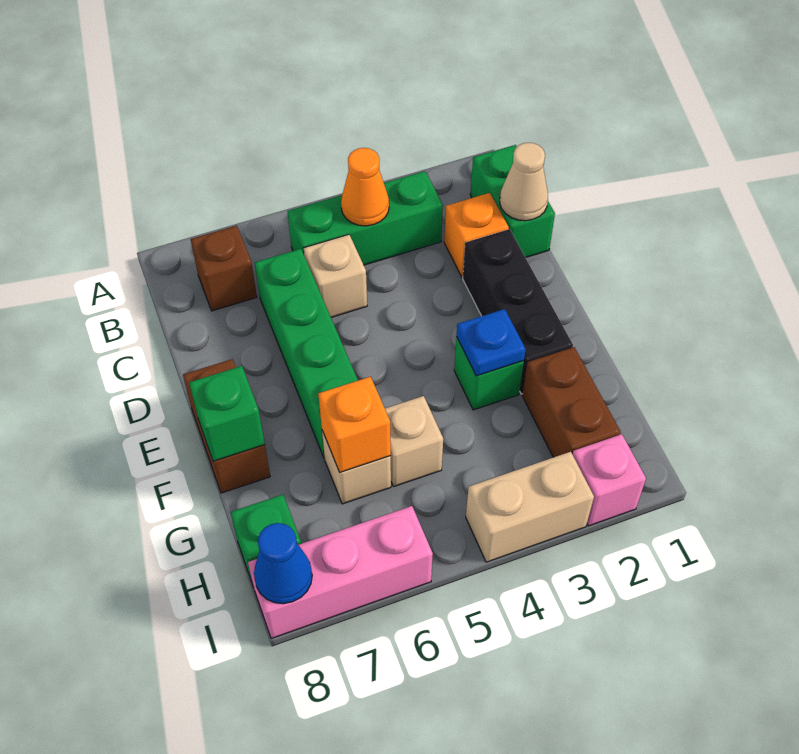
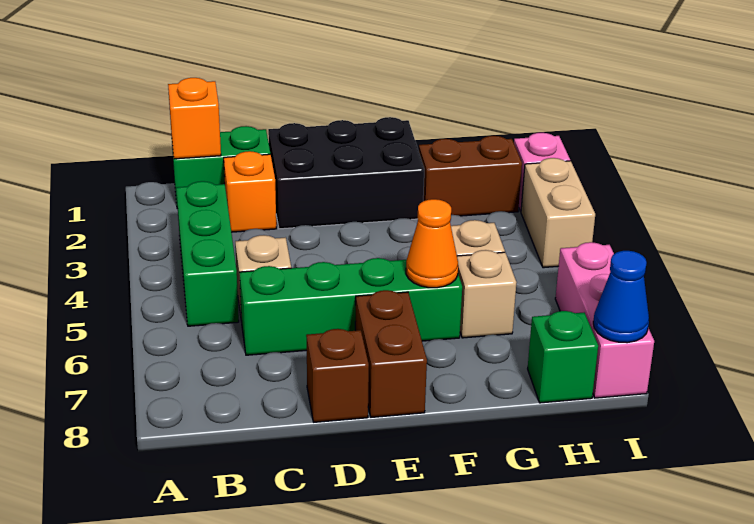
orange cone B4 level 2 -> orange cone F6 level 2
brown brick B7 level 1 -> brown brick D8 level 1
tan cone C1 level 2 -> none
black brick D2:F2 level 1 -> black brick D1:F2 level 1
brown brick E8:F8 level 1 -> brown brick E7:E8 level 1
green brick F3 level 1 -> none
blue plate F3 level 2 -> none
green brick F8 level 2 -> none
orange brick G6 level 2 -> orange brick B1 level 2

